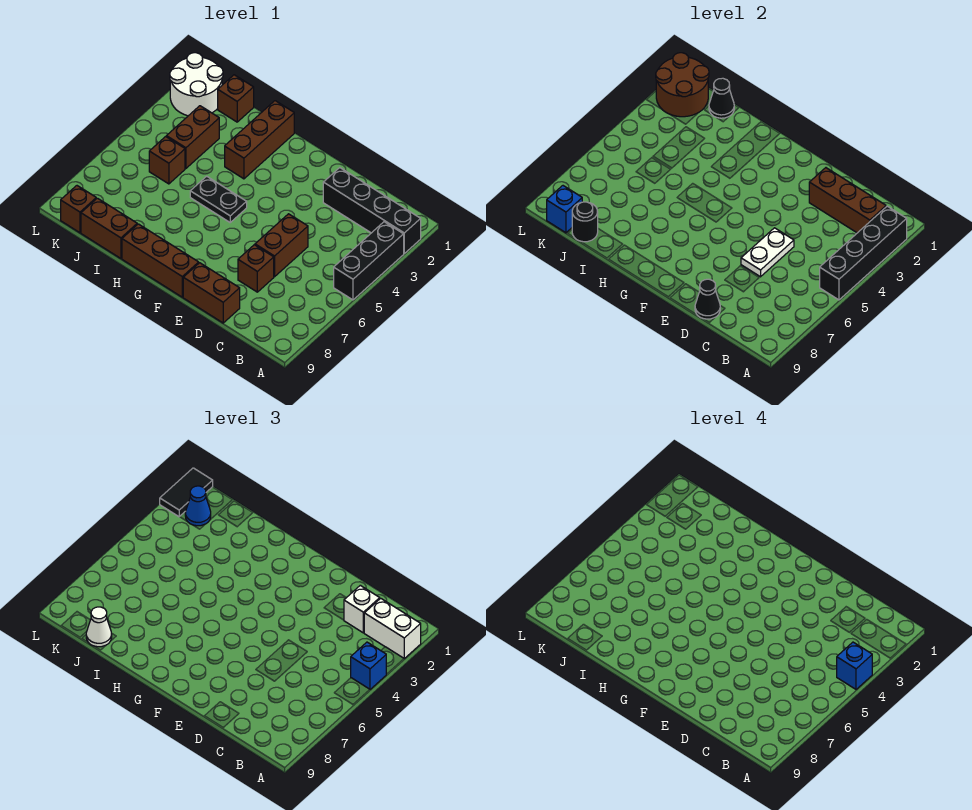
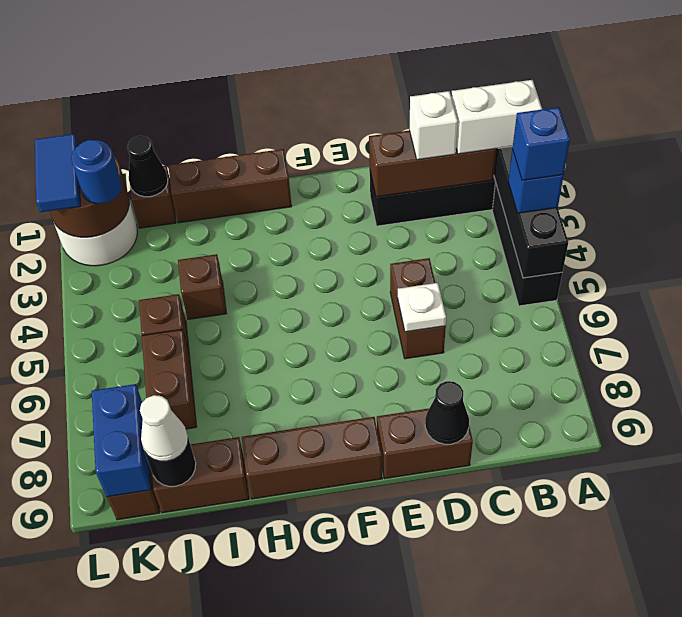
white plate D5:D6 level 2 -> white plate D6 level 2
brown brick D7 level 1 -> brown brick I4 level 1
black plate G5:H5 level 1 -> none
brown brick H1:H3 level 1 -> brown brick G1:I1 level 1
brown brick J3:J4 level 1 -> brown brick J6:J7 level 1
blue cone K2 level 3 -> blue round brick K2 level 3
blue brick K9 level 2 -> blue brick K8:K9 level 2
black tile L1:L2 level 3 -> blue tile L1:L2 level 3

